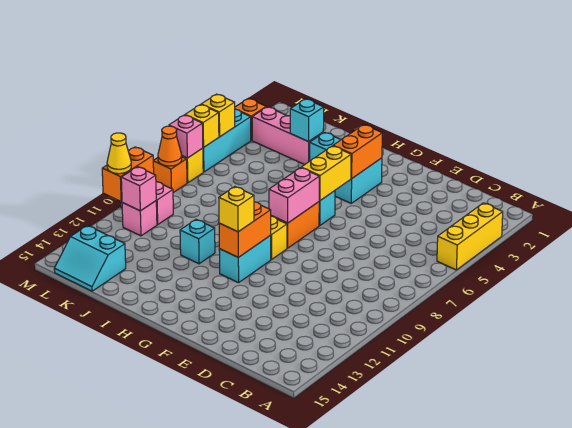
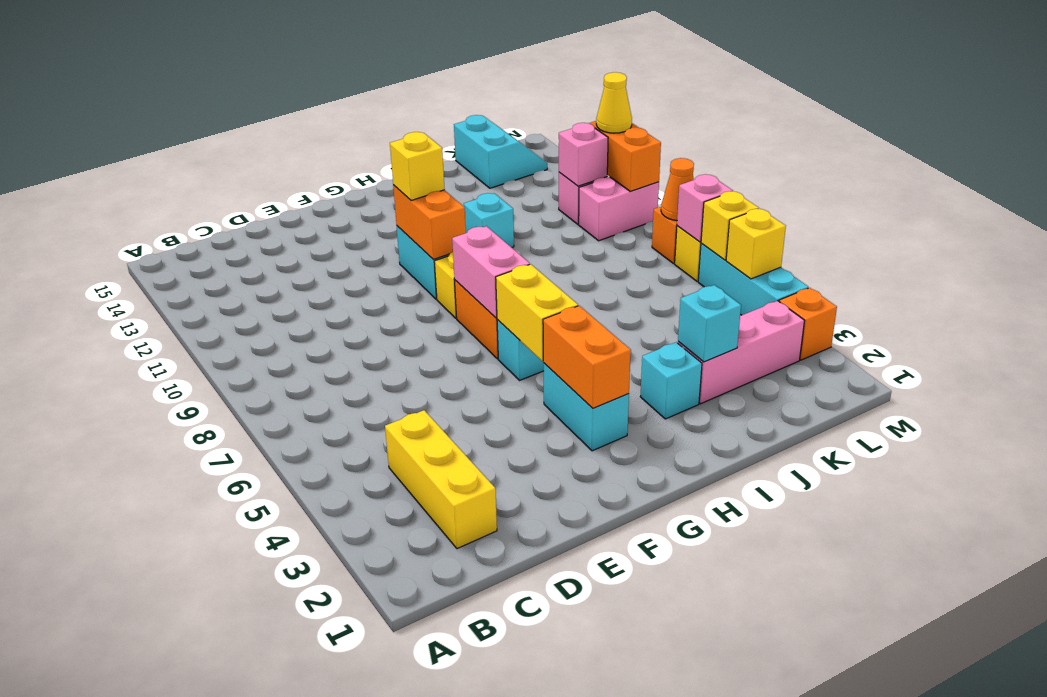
yellow brick A3:A5 level 1 -> yellow brick C2:C4 level 1
cyan slope K14:L15 level 1 top 14 -> cyan slope K14:L15 level 1 top K

